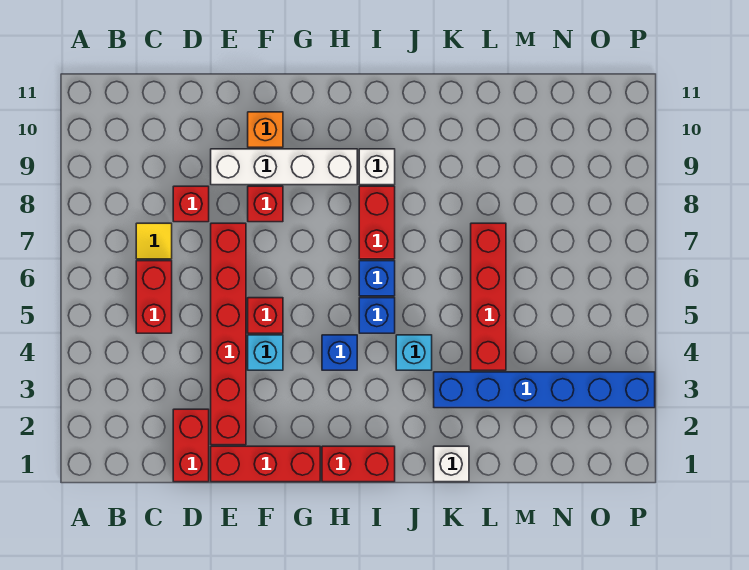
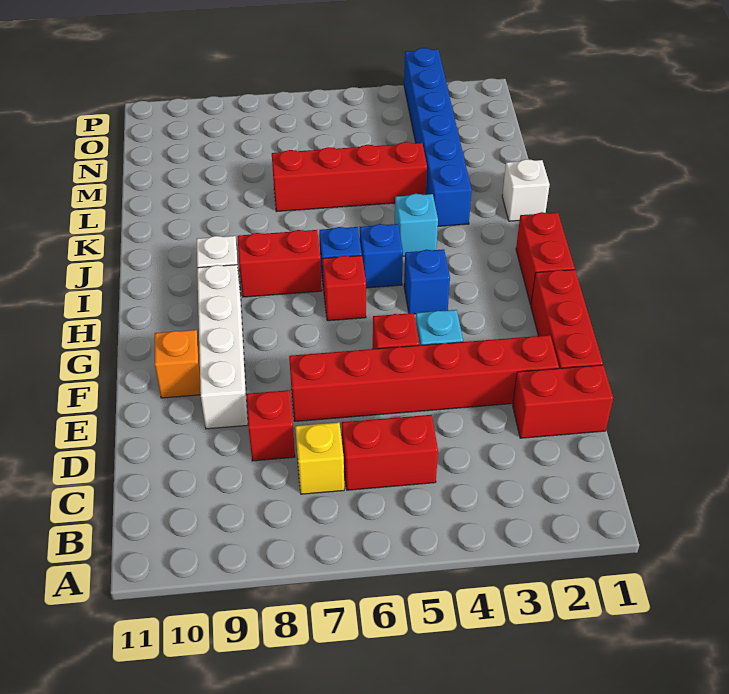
yellow tile C7 level 1 -> yellow brick C7 level 1
red brick F8 level 1 -> red brick H6 level 1

